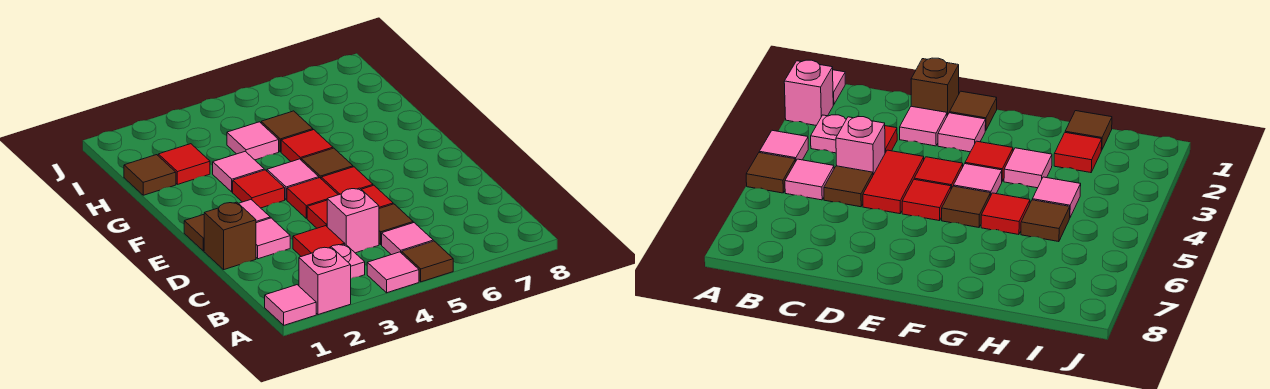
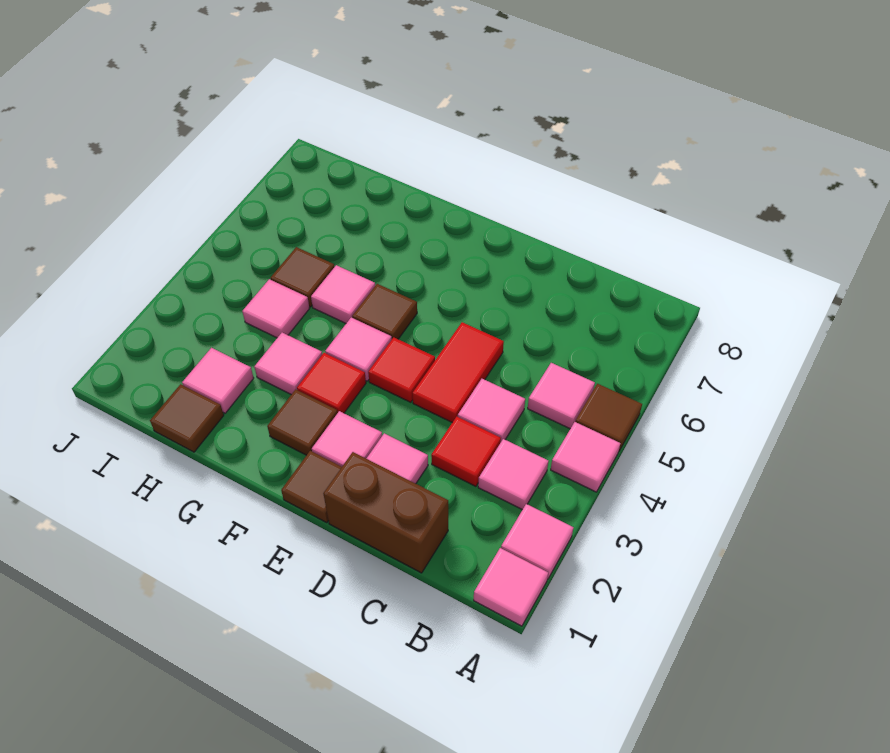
pink brick A2 level 1 -> pink tile A2 level 1
pink plate B3 level 1 -> pink tile B3 level 1
pink brick C4 level 1 -> pink tile C4 level 1
brown tile C5 level 1 -> brown tile F2 level 1
brown brick D1 level 1 -> brown brick C1:D1 level 1
red tile E5 level 1 -> none
red tile G5 level 1 -> pink tile G5 level 1
red tile H2 level 1 -> pink tile H2 level 1

